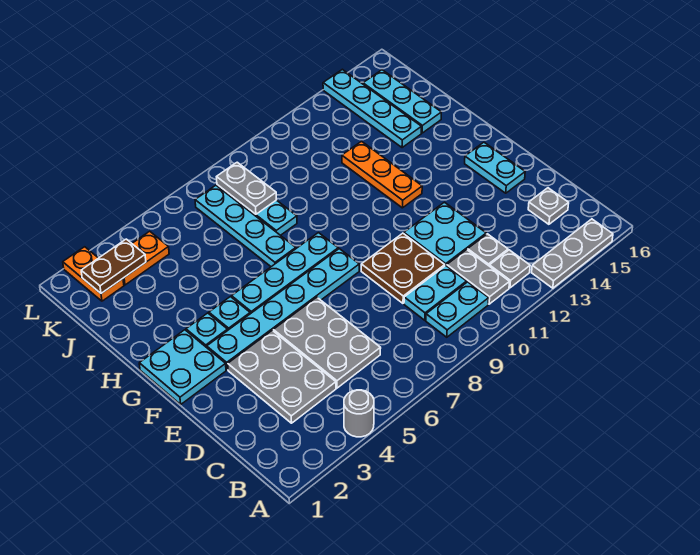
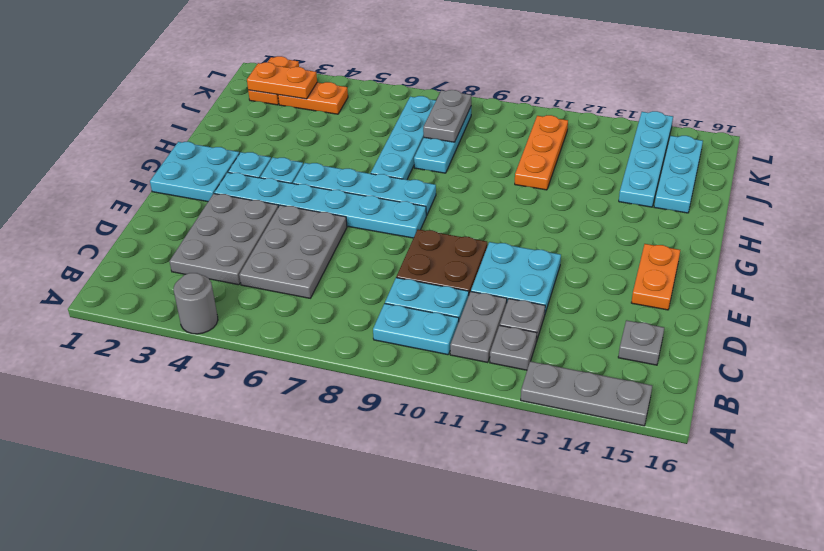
cyan plate E15:F15 level 1 -> orange plate E15:F15 level 1
orange plate G12:I12 level 1 -> orange plate I11:K11 level 1
brown plate K2:K3 level 2 -> orange plate K2:K3 level 2

